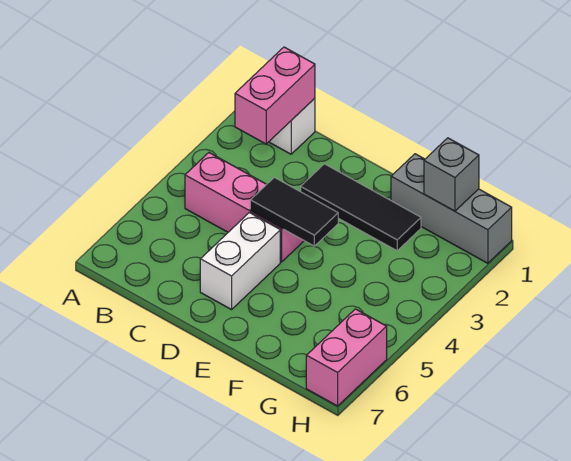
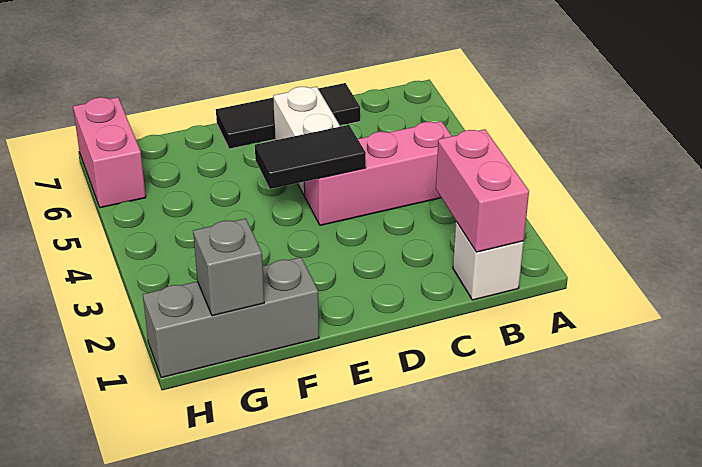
black tile D2:F2 level 1 -> black tile C7:E7 level 1

